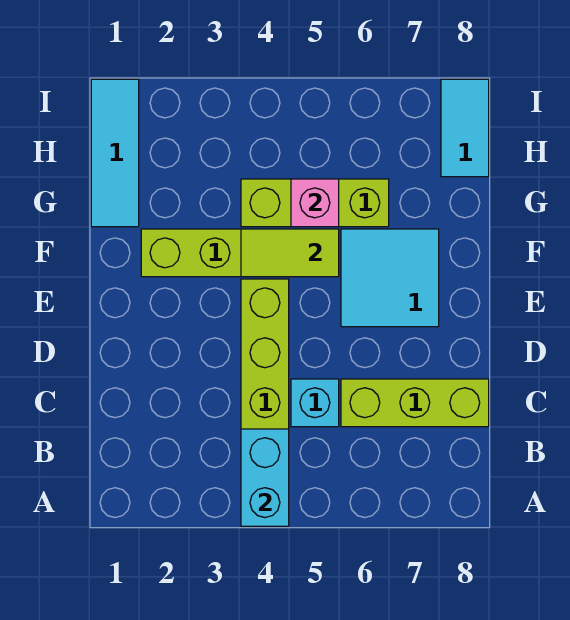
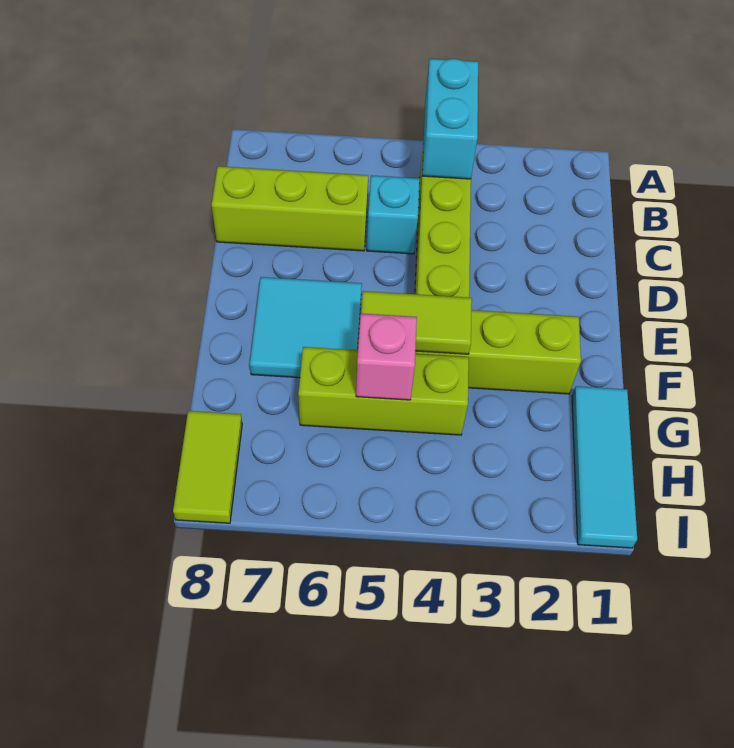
cyan tile H8:I8 level 1 -> lime tile H8:I8 level 1

